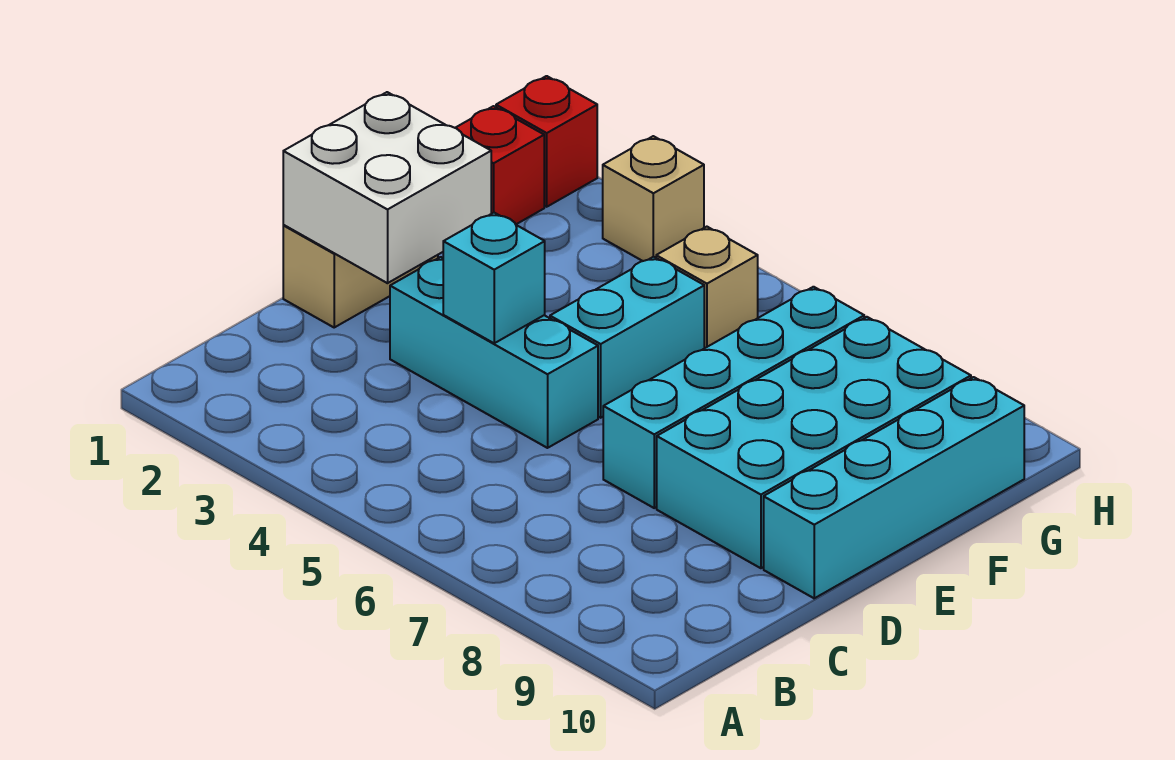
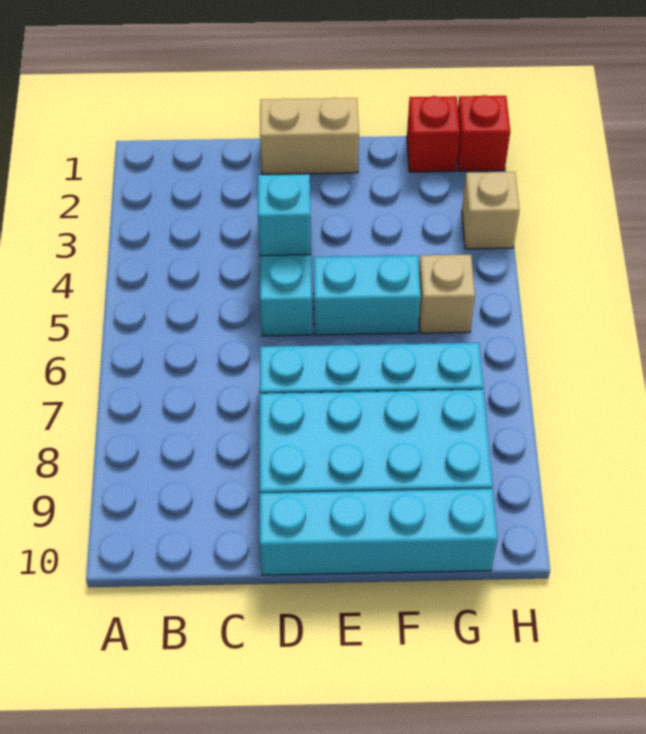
white brick D1:E2 level 2 -> none

